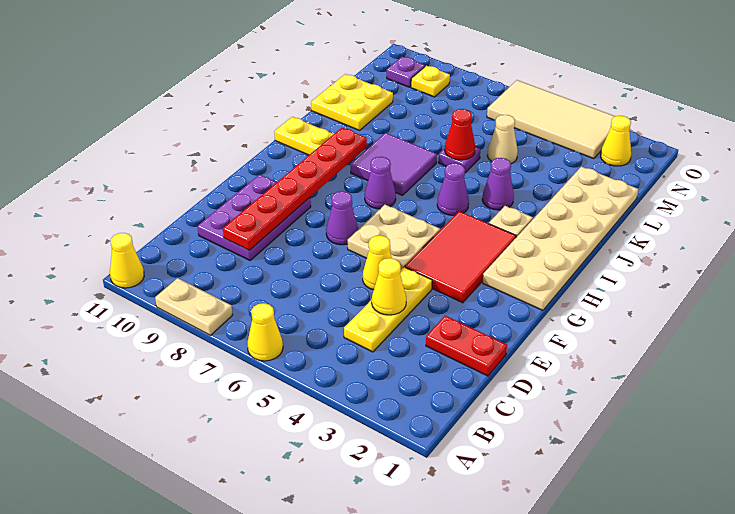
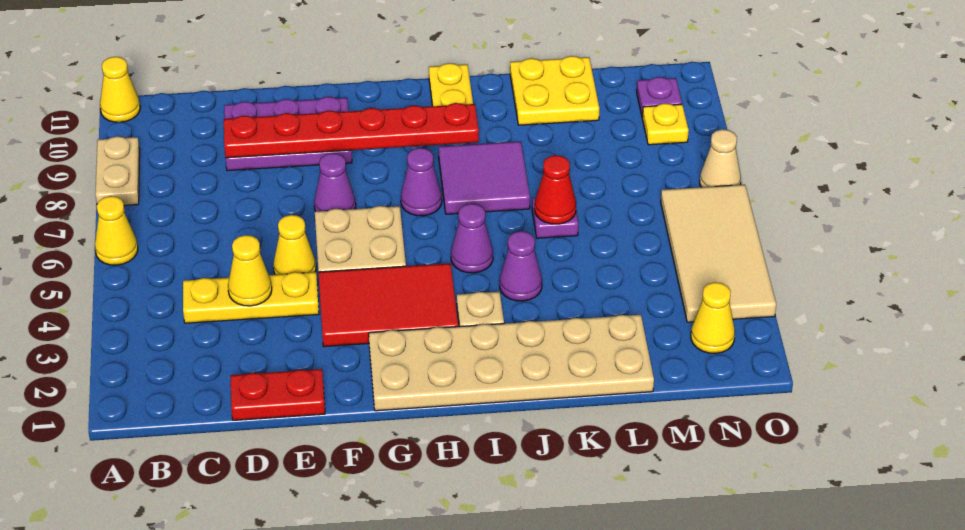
red plate D1:D2 level 1 -> red plate D1:E1 level 1
tan cone L5 level 1 -> tan cone O7 level 1

